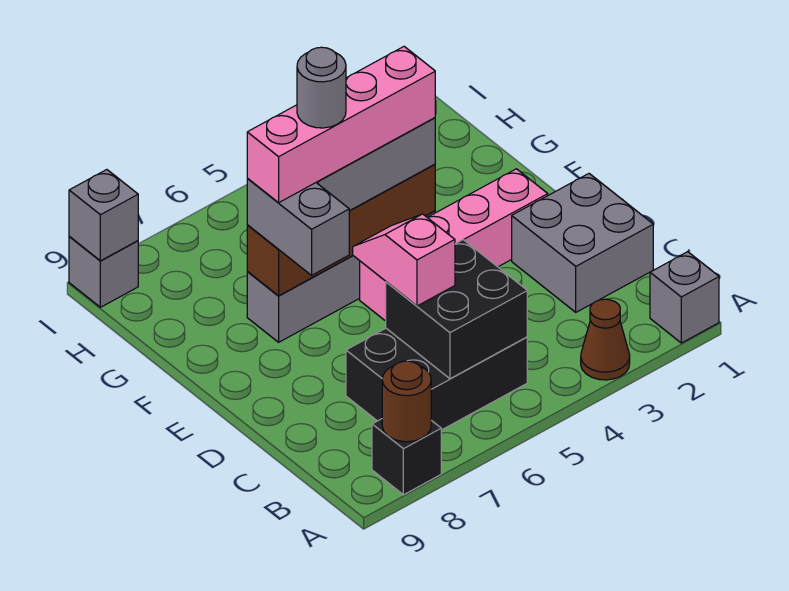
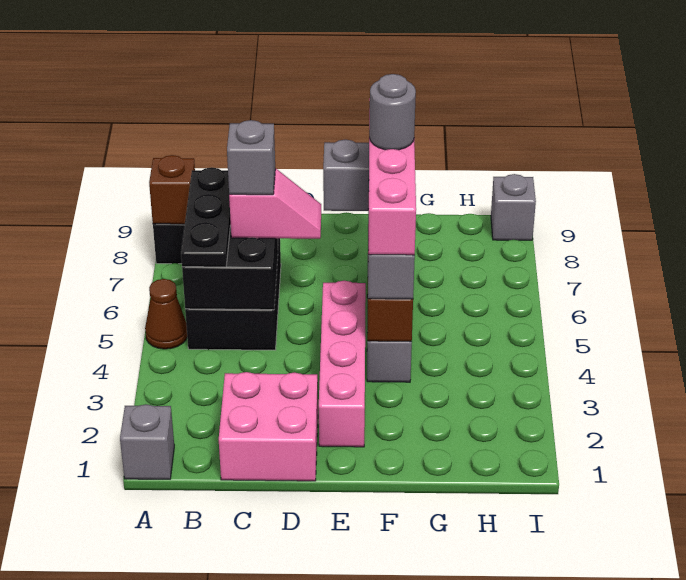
brown cone A3 level 1 -> brown cone A5 level 1
brown round brick A8 level 2 -> brown brick A8 level 2
none -> black plate B5:B7 level 3
grey brick C1:D2 level 1 -> pink brick C1:D2 level 1
grey brick I9 level 2 -> grey brick C6 level 4

